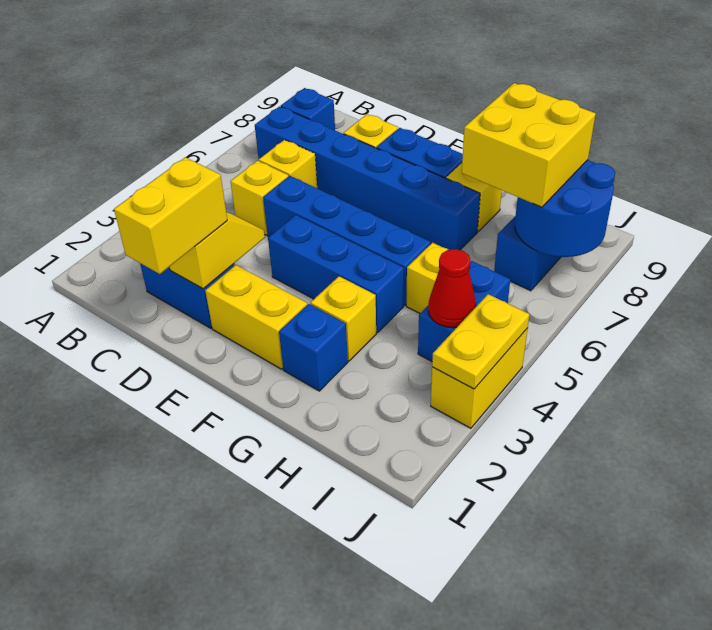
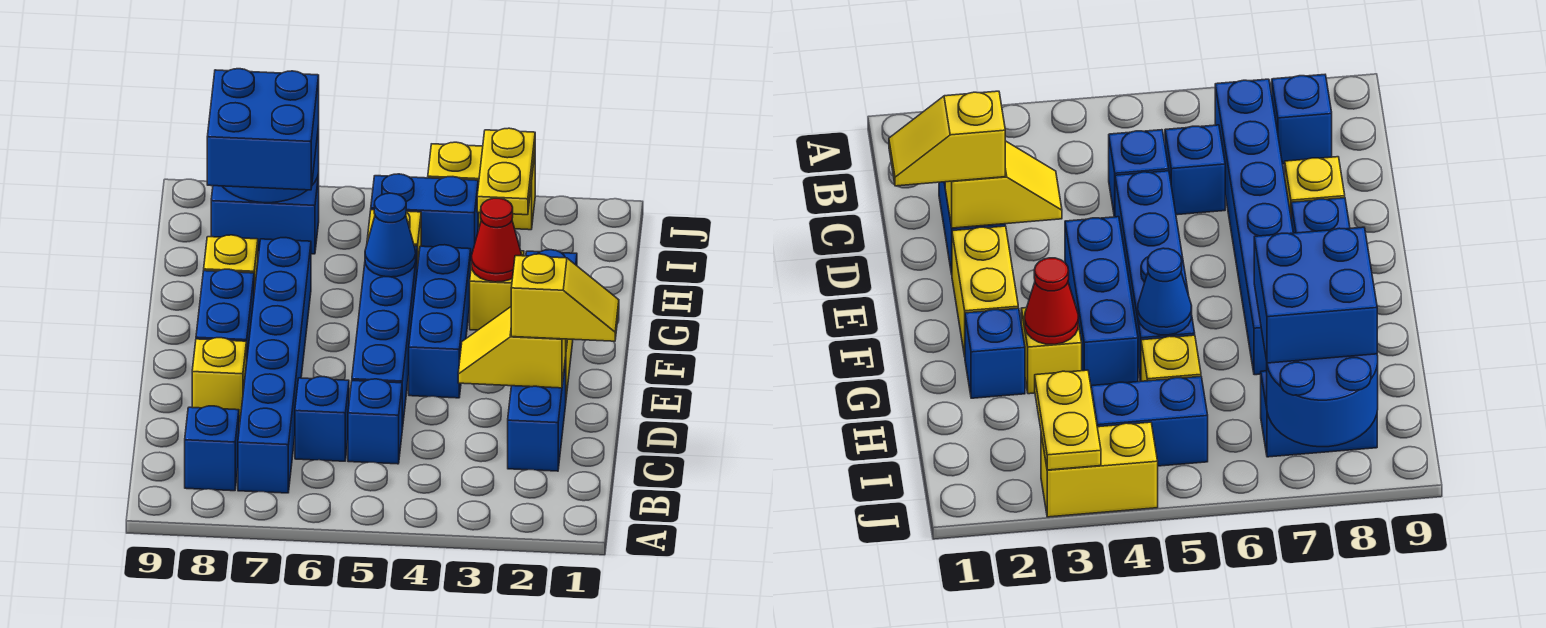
yellow brick C5 level 1 -> blue brick C5 level 1
yellow brick C6 level 1 -> blue brick C6 level 1
yellow brick D1:D2 level 3 -> yellow slope D1:D2 level 3 top 2
none -> blue cone G5 level 2
yellow brick H7:I8 level 3 -> blue brick H7:I8 level 3
red cone I4 level 2 -> red cone G3 level 2
yellow plate J3:J4 level 2 -> yellow plate I3:J3 level 2

